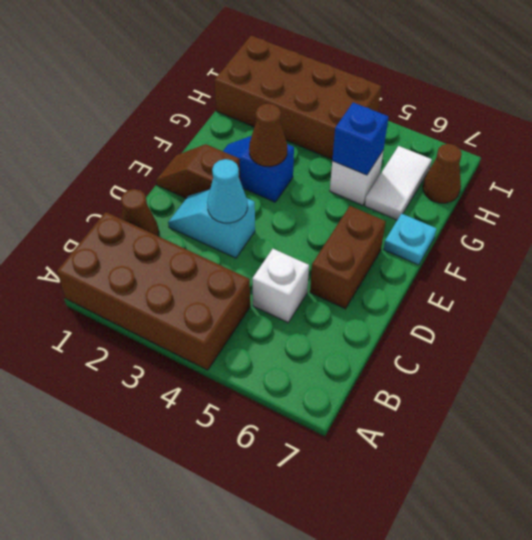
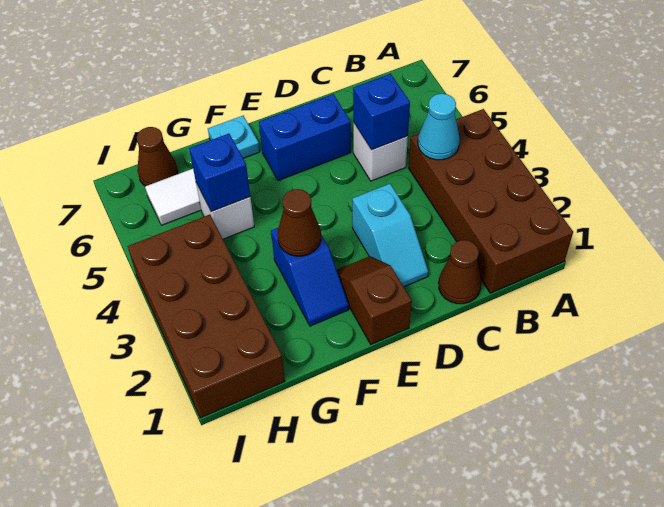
none -> blue brick C5 level 2
cyan cone D3 level 2 -> cyan cone B4 level 2
brown brick D6:E6 level 1 -> blue brick D6:E6 level 1
brown slope E1:E2 level 1 top 2 -> brown slope E1:E2 level 1 top 1

